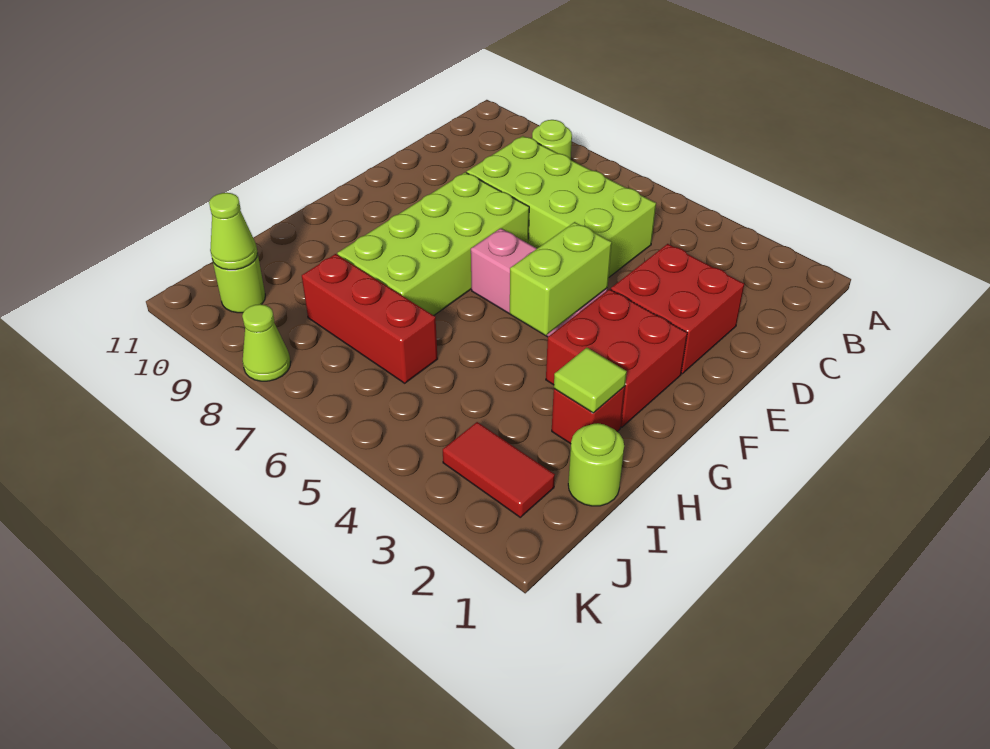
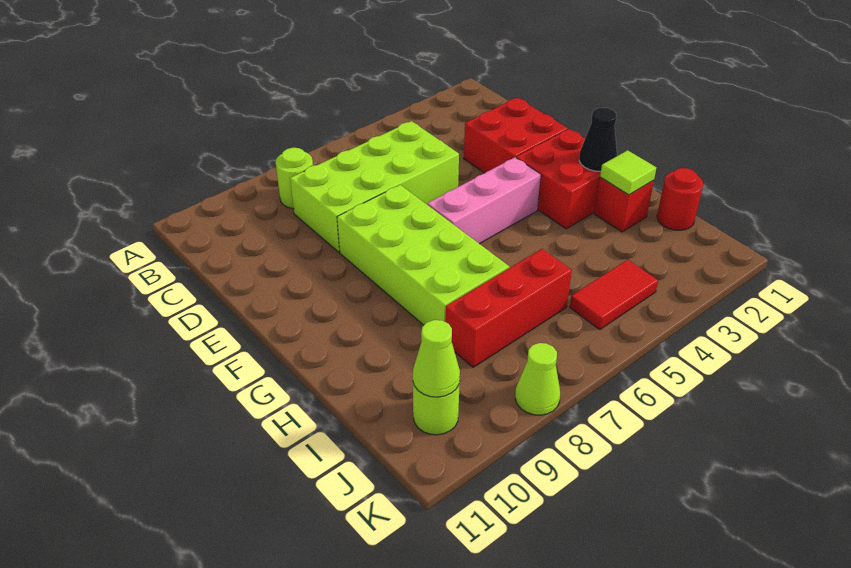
lime brick F4:G4 level 2 -> none
none -> black cone G2 level 2
lime round brick I1 level 1 -> red round brick I1 level 1
red tile J2:J3 level 1 -> red tile J4:J5 level 1

